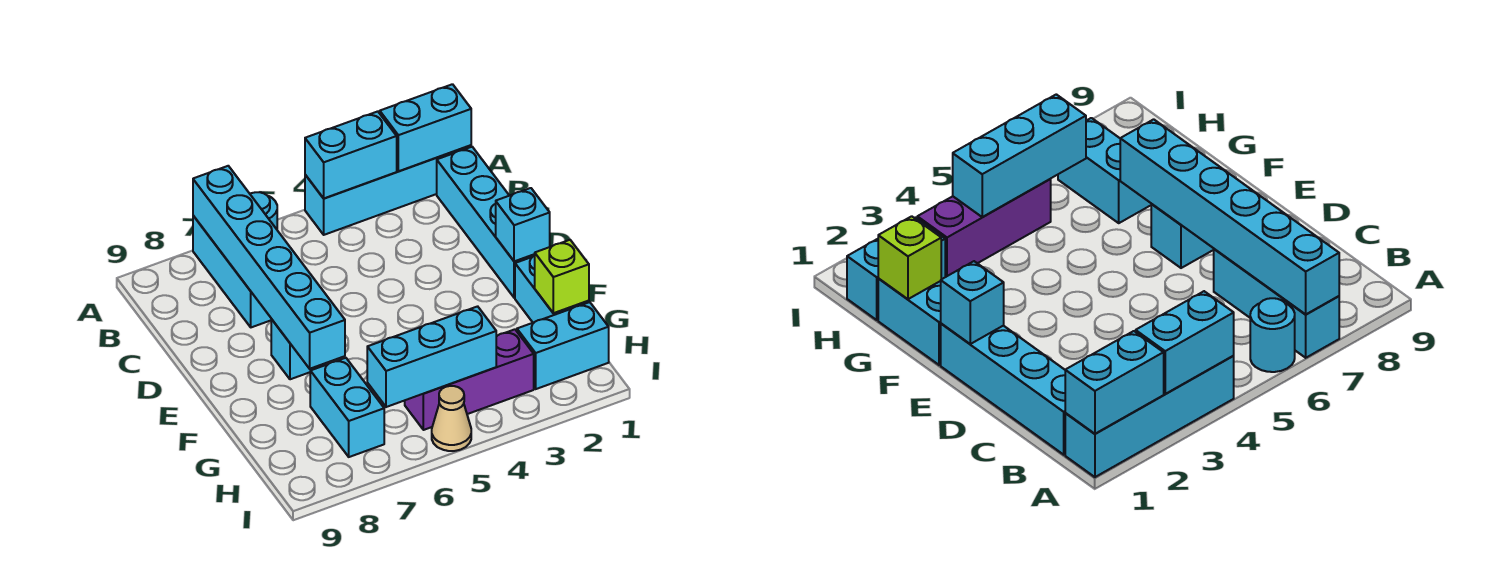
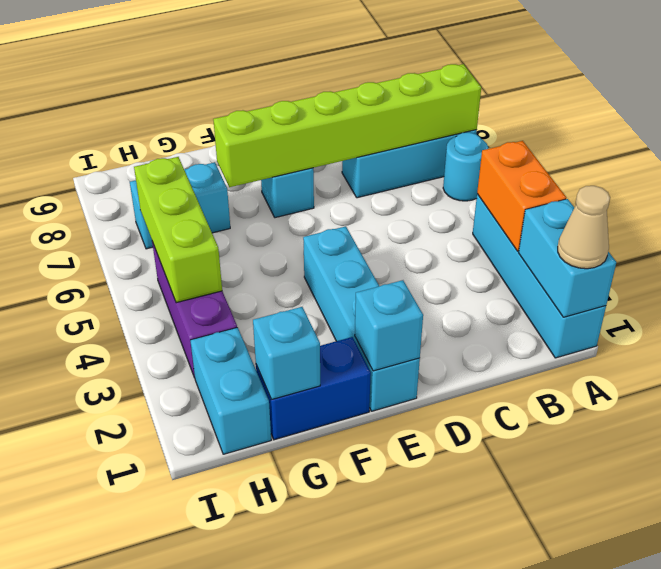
cyan brick A3:A4 level 2 -> orange brick A3:A4 level 2
cyan brick A7:F7 level 2 -> lime brick A7:F7 level 2
cyan brick B1:E1 level 1 -> cyan brick E1:E4 level 1
cyan brick F1:G1 level 1 -> blue brick F1:G1 level 1
lime brick G1 level 2 -> cyan brick G1 level 2
cyan brick H4:H6 level 2 -> lime brick H4:H6 level 2
tan cone I5 level 1 -> tan cone A1 level 3

